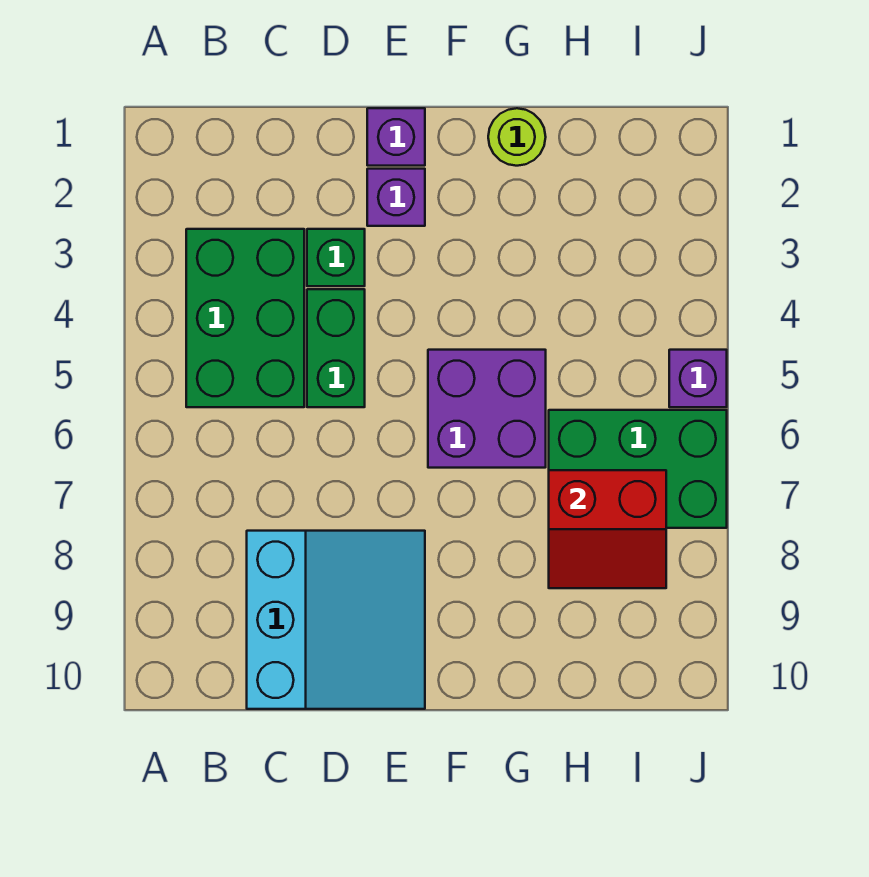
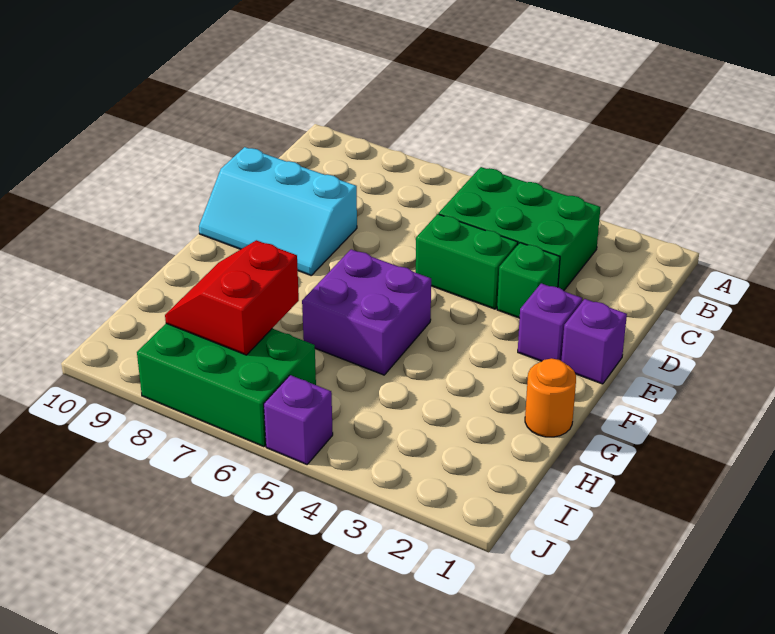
cyan slope C8:E10 level 1 top C -> cyan slope D8:E10 level 1 top D
lime round brick G1 level 1 -> orange round brick G1 level 1
green brick H6:J7 level 1 -> green brick I6:J8 level 1

